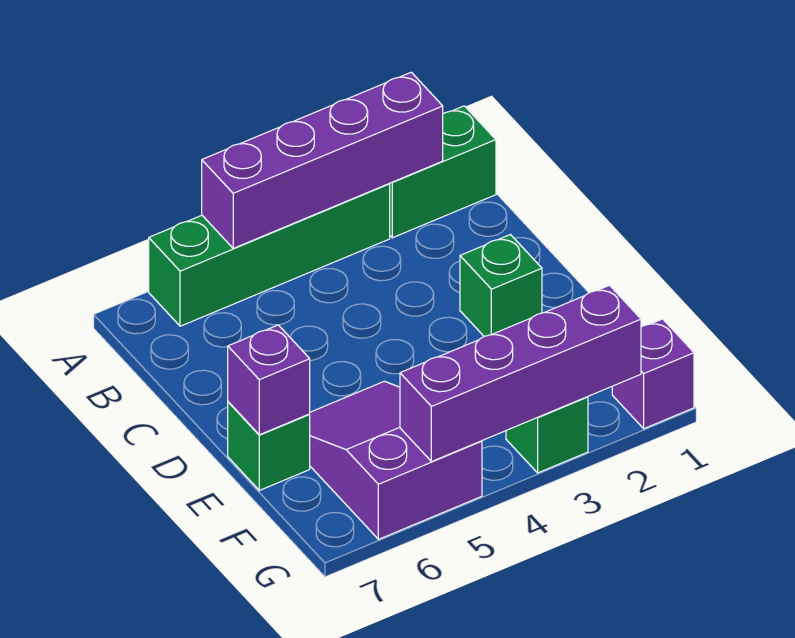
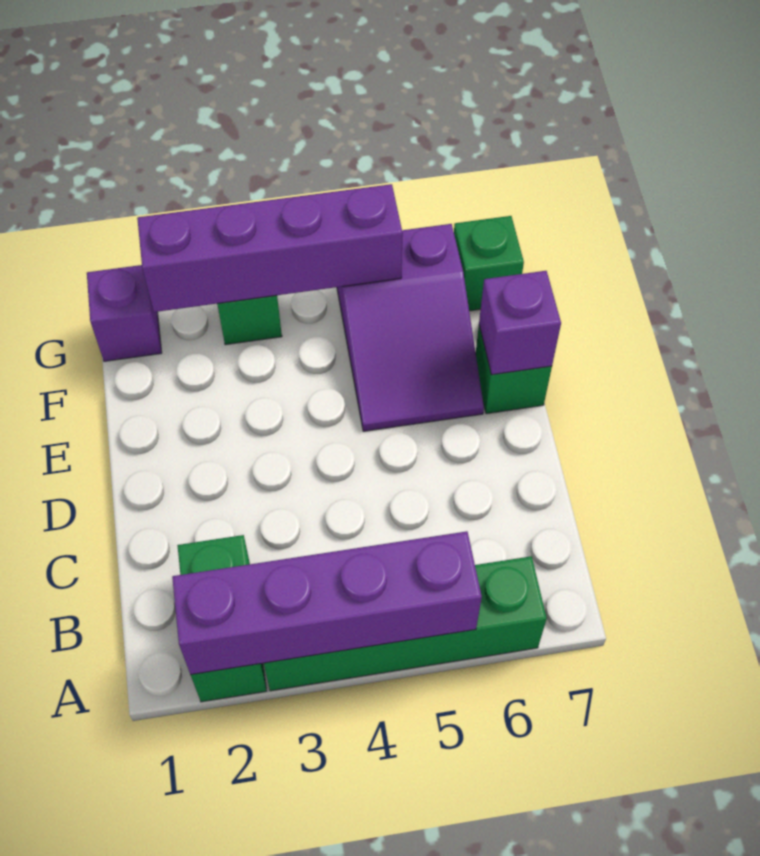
green brick A1:A2 level 1 -> green brick A2:B2 level 1
green brick D2 level 1 -> green brick G7 level 1

